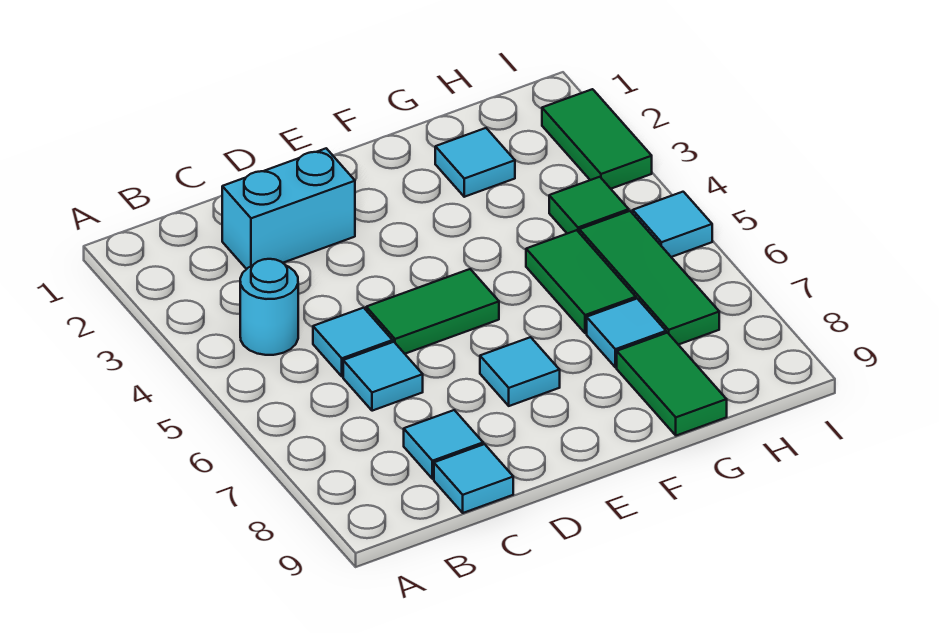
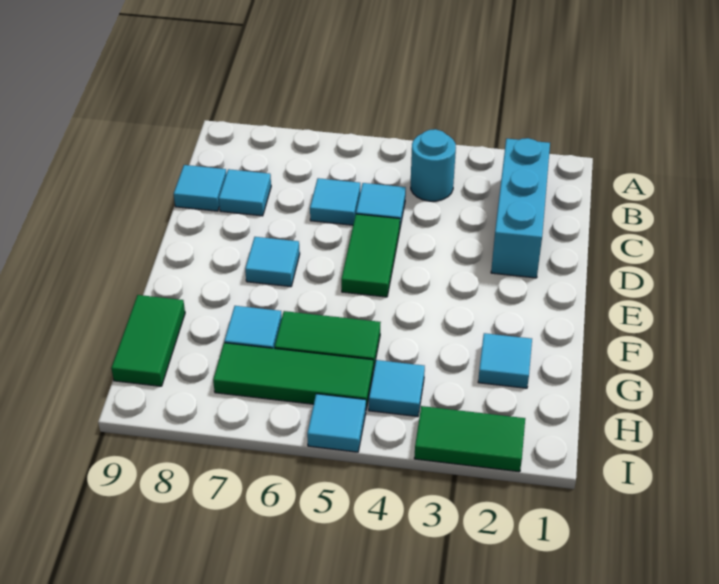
cyan brick C2:D2 level 1 -> cyan brick B2:D2 level 1
green tile G8:G9 level 1 -> green tile G9:H9 level 1
green tile H4 level 1 -> cyan tile H4 level 1

